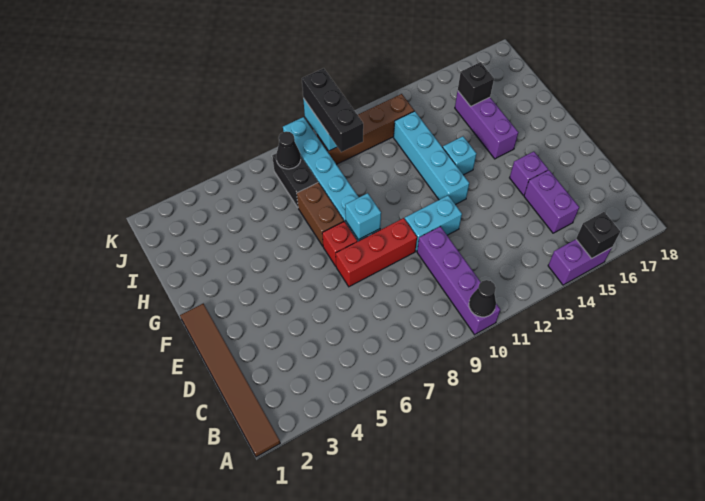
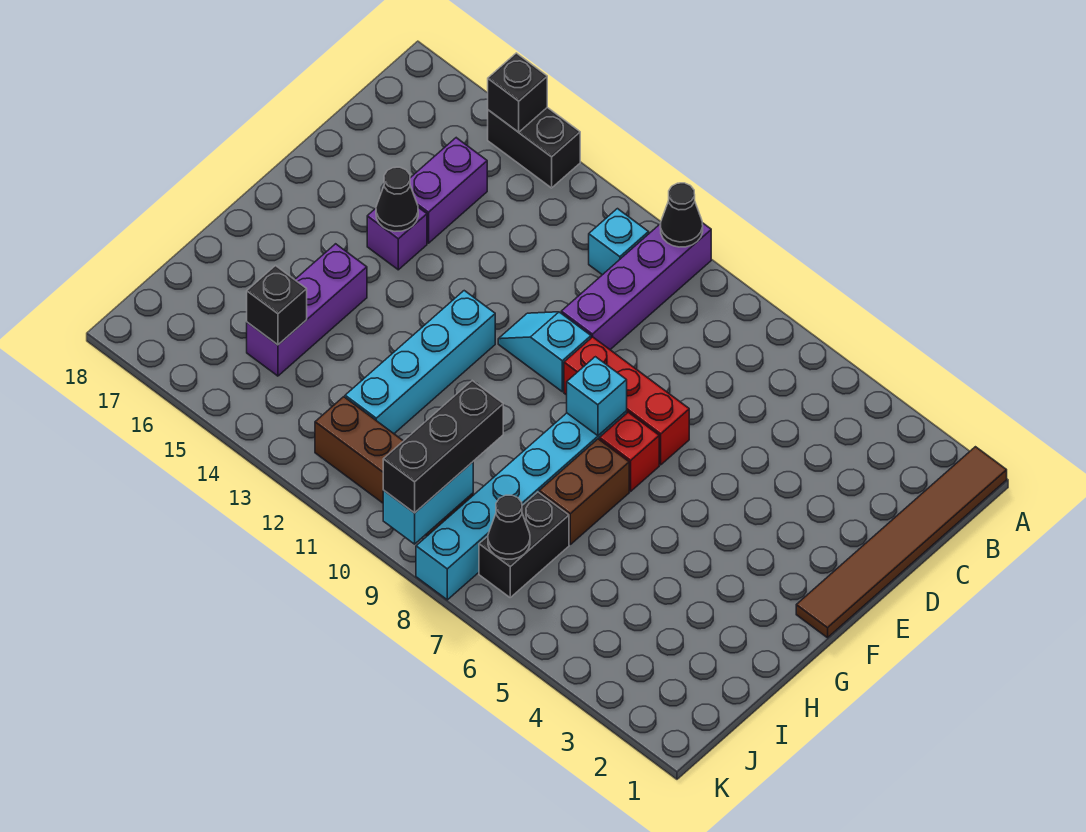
purple brick A14:A15 level 1 -> black brick A14:A15 level 1
cyan brick E10:E11 level 1 -> cyan slope E10:E11 level 1 top 10
none -> black cone E15 level 2
cyan brick G13 level 1 -> cyan brick B11 level 1

